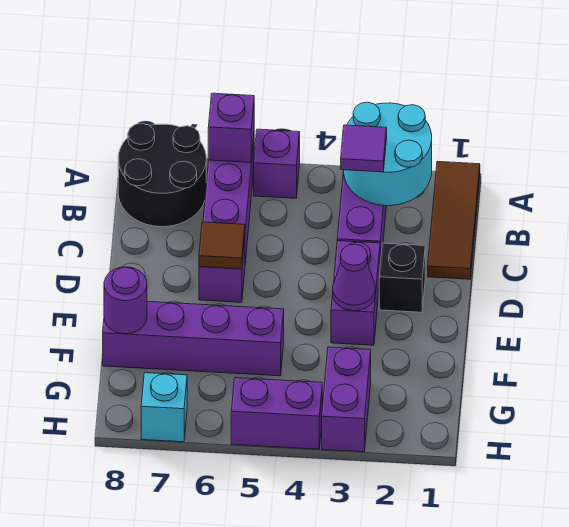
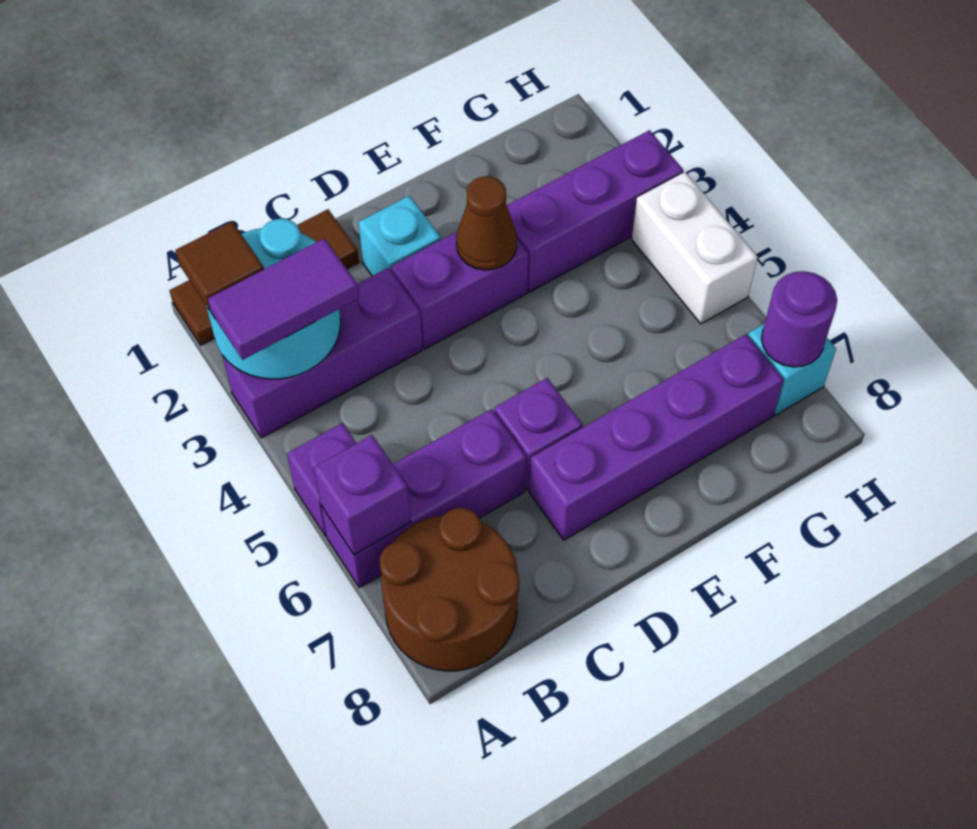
black round brick A7:B8 level 1 -> brown round brick A7:B8 level 1
purple tile B3 level 3 -> purple tile A3:B3 level 3
black brick D2 level 1 -> cyan brick D2 level 1
brown tile D6 level 2 -> brown tile A2 level 3
purple cone E3 level 2 -> brown cone E3 level 2
purple brick F5:F8 level 1 -> purple brick D7:G7 level 1
purple round brick F8 level 2 -> purple round brick H7 level 2
purple brick G3:H3 level 1 -> purple brick F3:H3 level 1
purple brick H4:H5 level 1 -> white brick H4:H5 level 1

